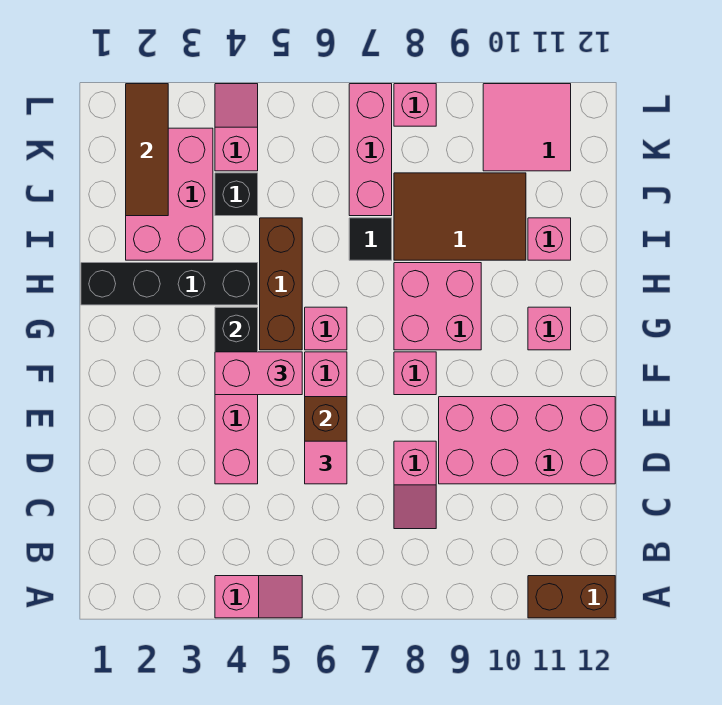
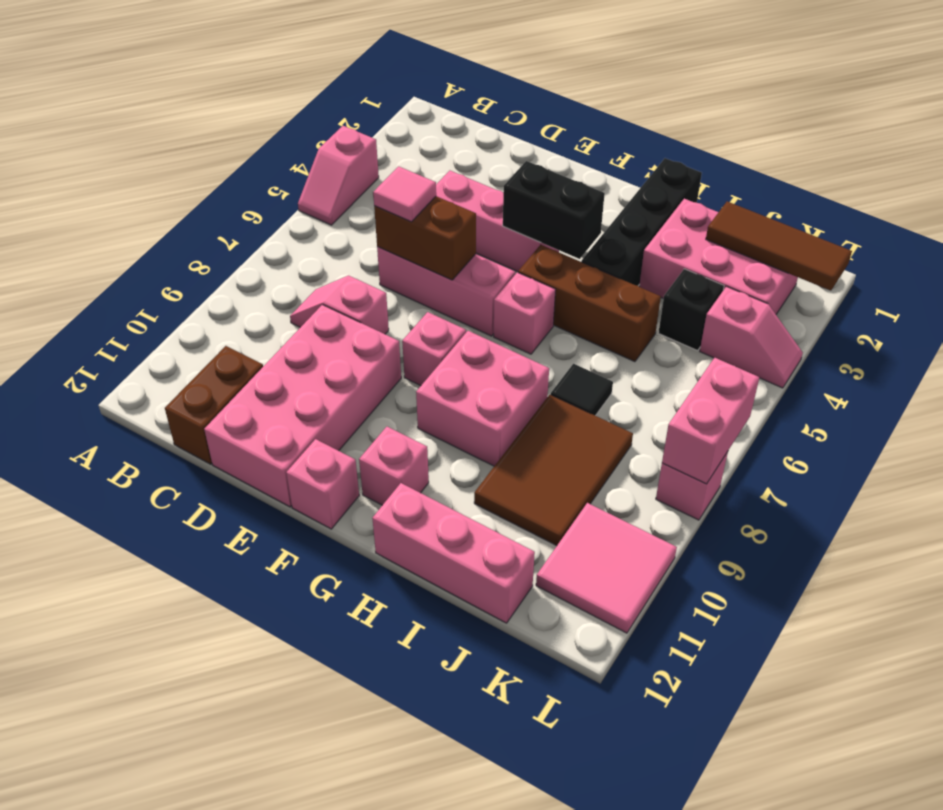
brown brick A11:A12 level 1 -> brown brick C11:C12 level 1
pink brick F4:F5 level 3 -> pink brick L7:L8 level 2
pink brick I11 level 1 -> pink brick F12 level 1
pink brick J7:L7 level 1 -> pink brick H12:J12 level 1

